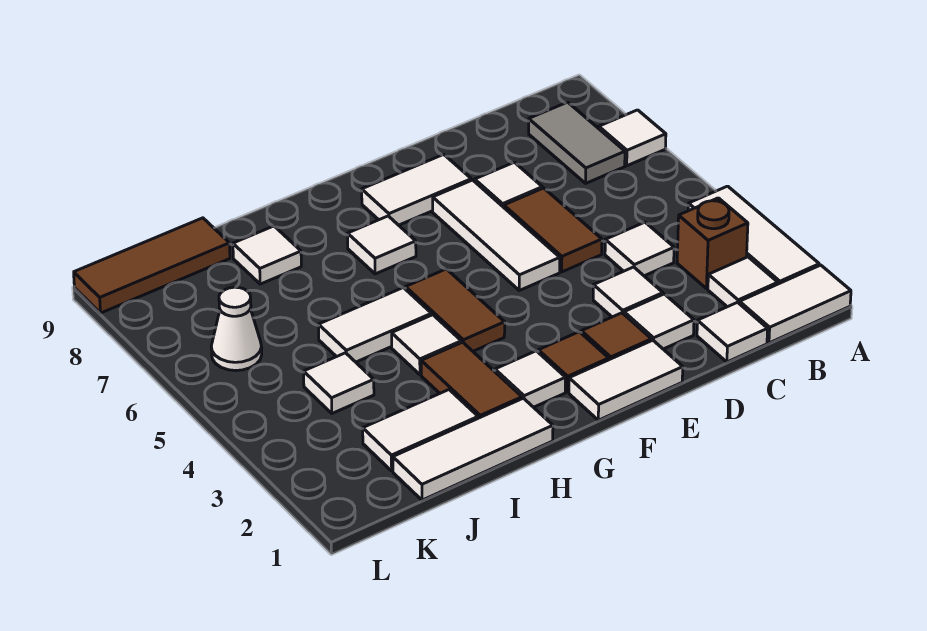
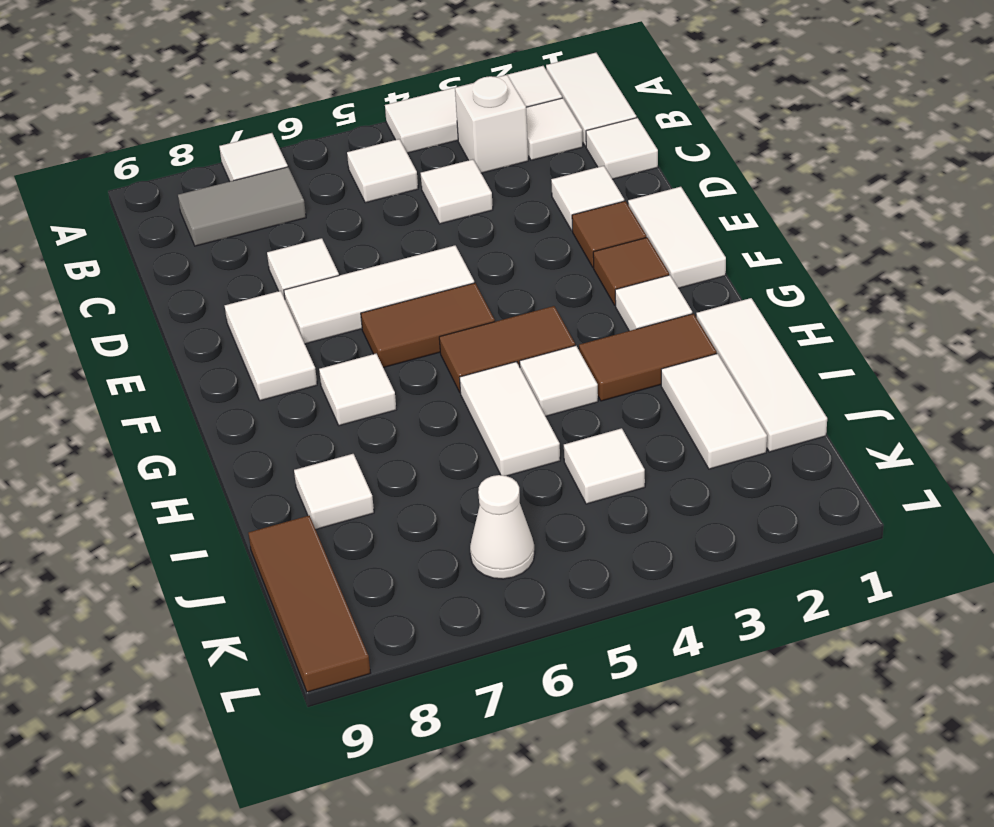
brown brick B3 level 1 -> white brick B3 level 1
white tile D3 level 1 -> white tile B5 level 1
brown tile D5:D6 level 1 -> brown tile F5:F6 level 1

